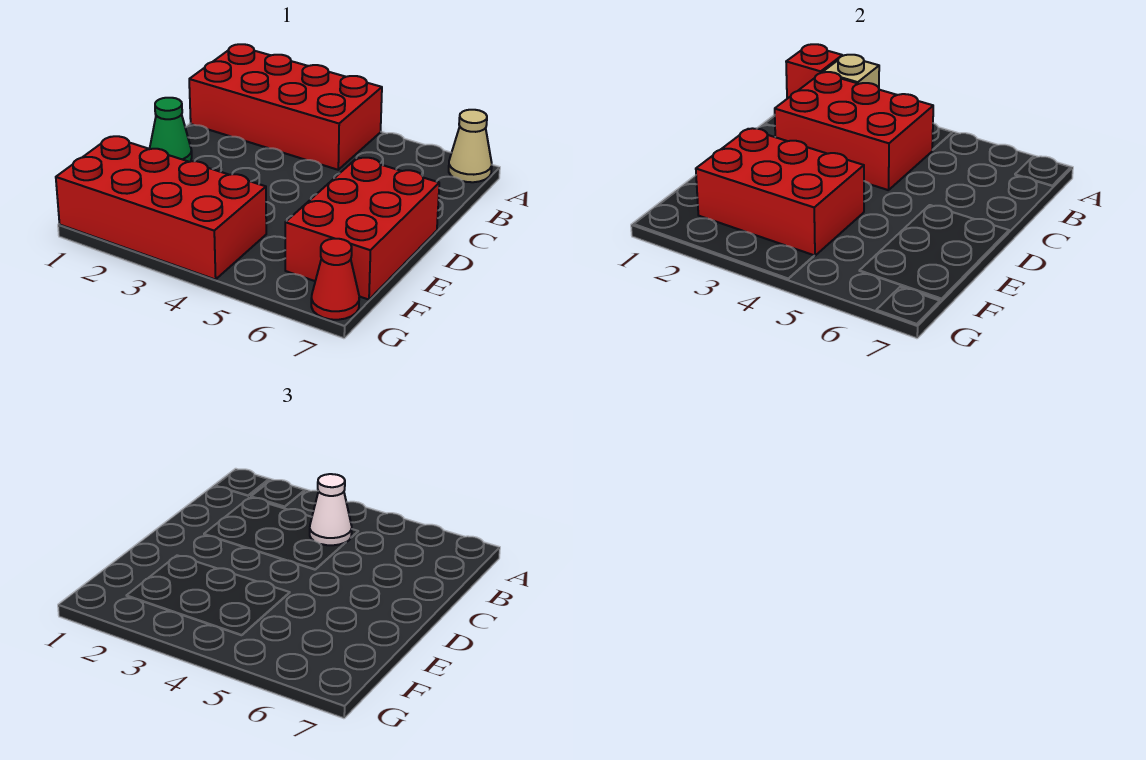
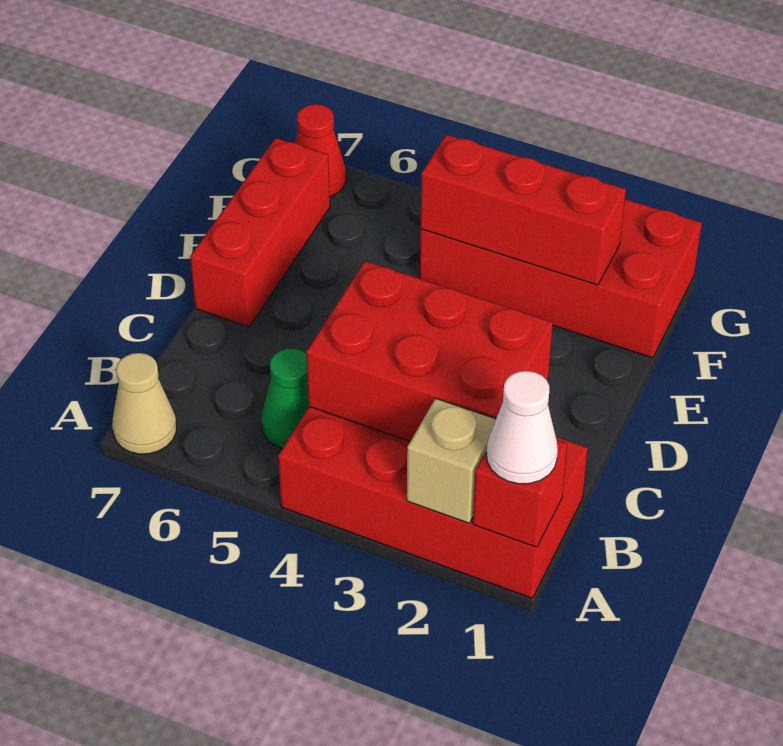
white cone B4 level 3 -> white cone A1 level 3
green cone D1 level 1 -> green cone B5 level 1
red brick D6:F7 level 1 -> red brick D7:F7 level 1
red brick E2:F4 level 2 -> red brick F2:F4 level 2

